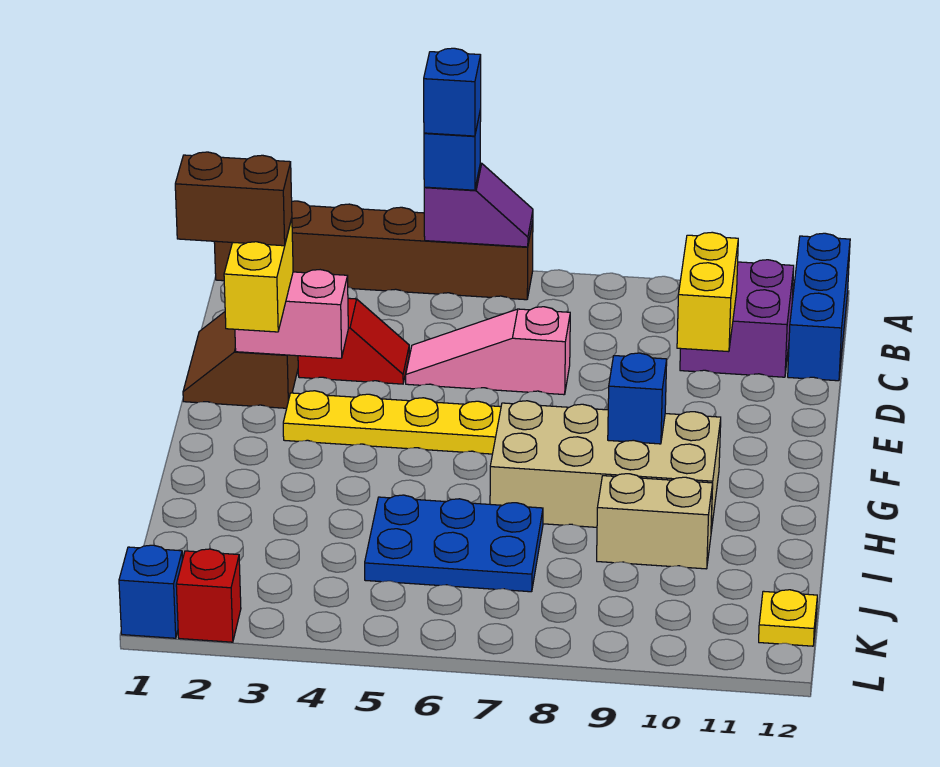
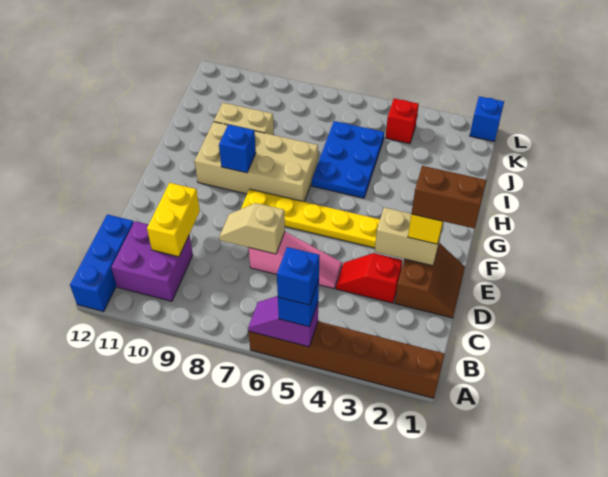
none -> tan slope D7:D8 level 2 top 7
pink brick E2:E3 level 2 -> tan brick E2:E3 level 2
blue plate I5:J7 level 1 -> blue plate H5:J6 level 1
yellow plate K12 level 1 -> none
red brick L2 level 1 -> red brick K4 level 1

